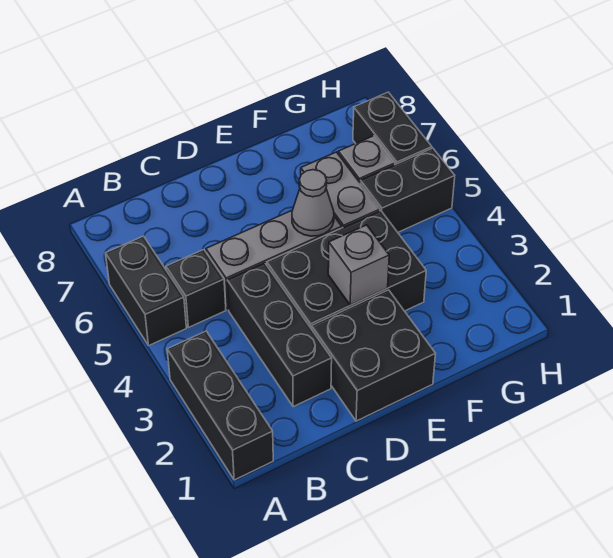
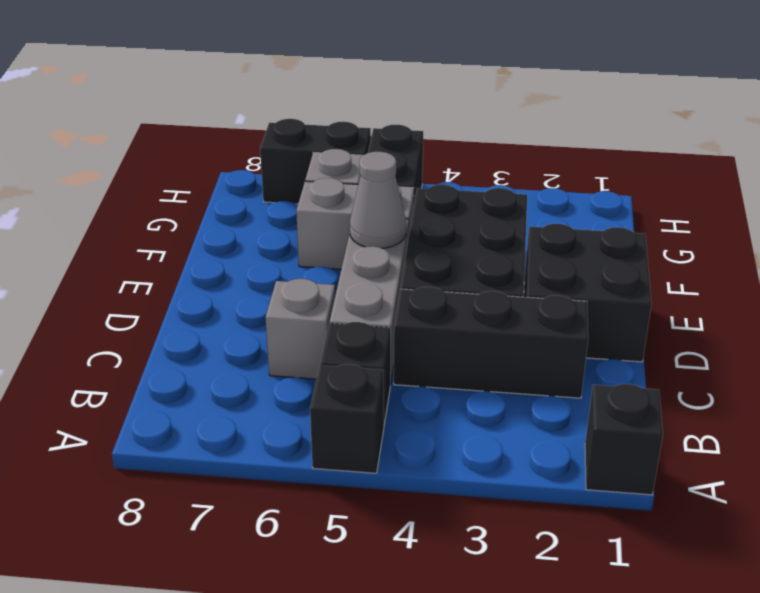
black brick A1:A3 level 1 -> black brick A1 level 1
black brick A5:A6 level 1 -> black brick A5 level 1
grey brick E3 level 2 -> grey brick C6 level 1

